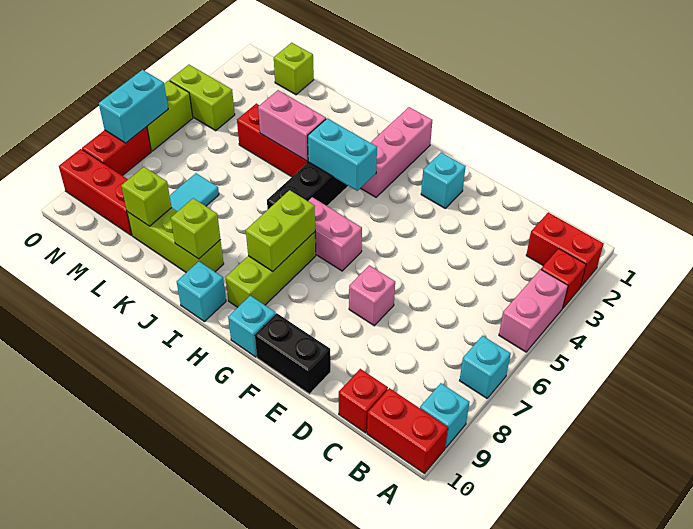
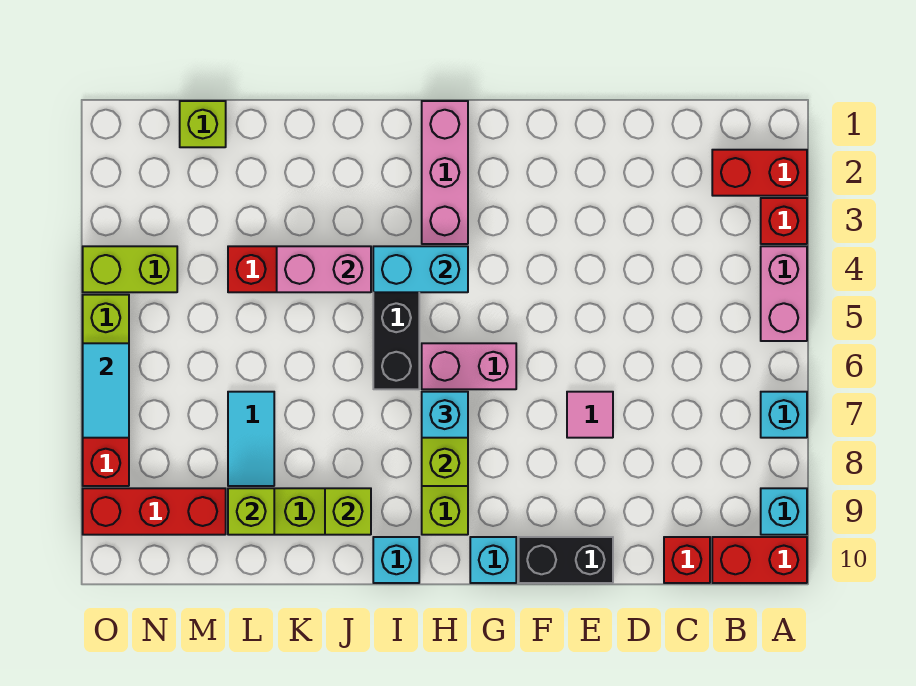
pink brick E7 level 1 -> pink tile E7 level 1
cyan brick F2 level 1 -> cyan brick H7 level 3
cyan brick O6:O7 level 2 -> cyan tile O6:O7 level 2

